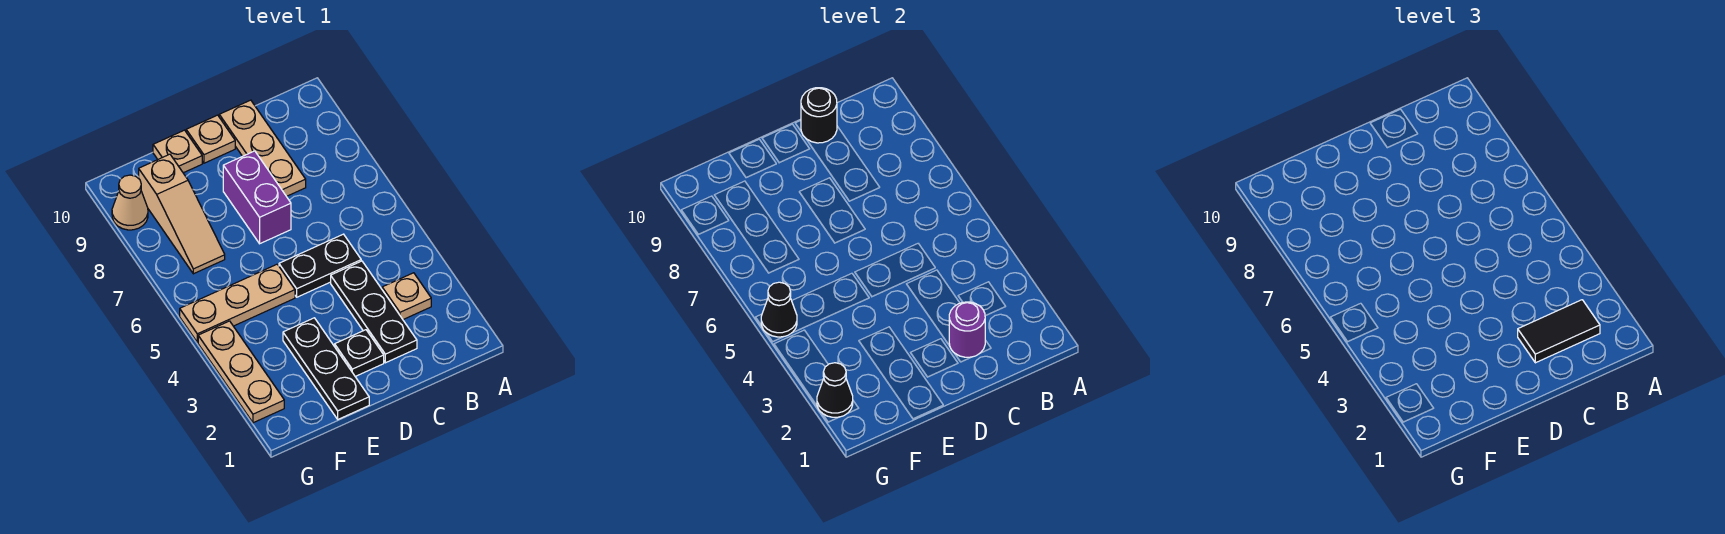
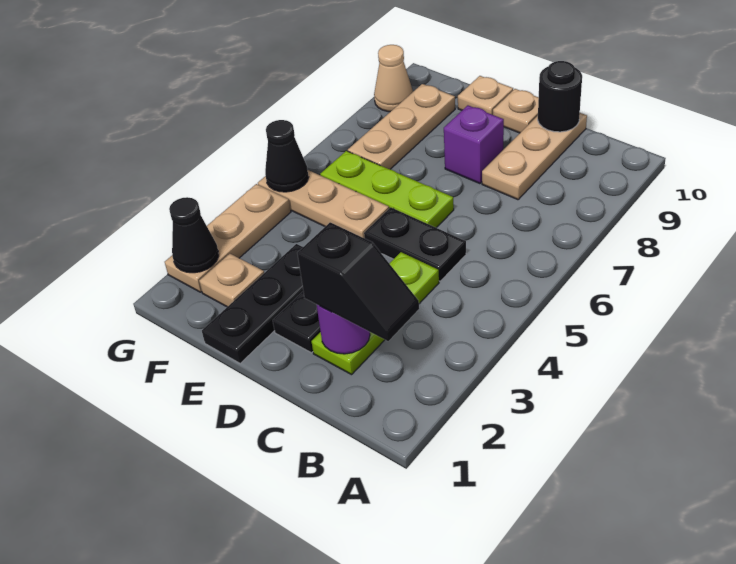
black tile B2:C2 level 3 -> black slope B2:C2 level 3 top C
tan plate B3 level 1 -> tan plate F2 level 1
black plate C2:C4 level 1 -> lime plate C2:C4 level 1
none -> lime plate D6:F6 level 1
purple brick D7:D8 level 1 -> purple brick D8 level 1
tan slope F7:F9 level 1 top 9 -> tan plate F7:F9 level 1

